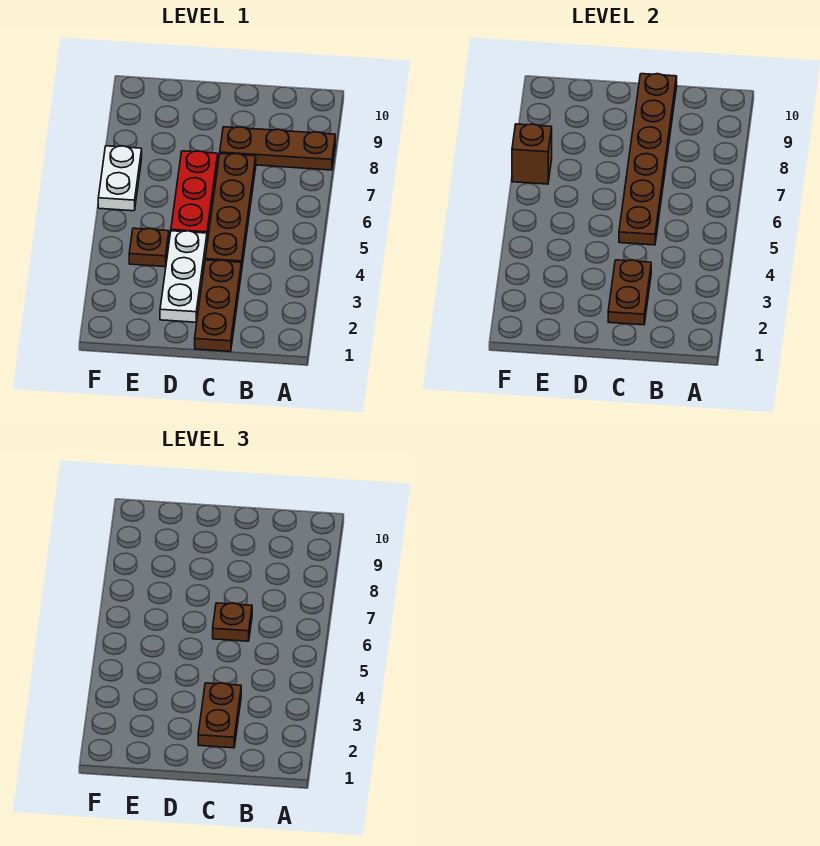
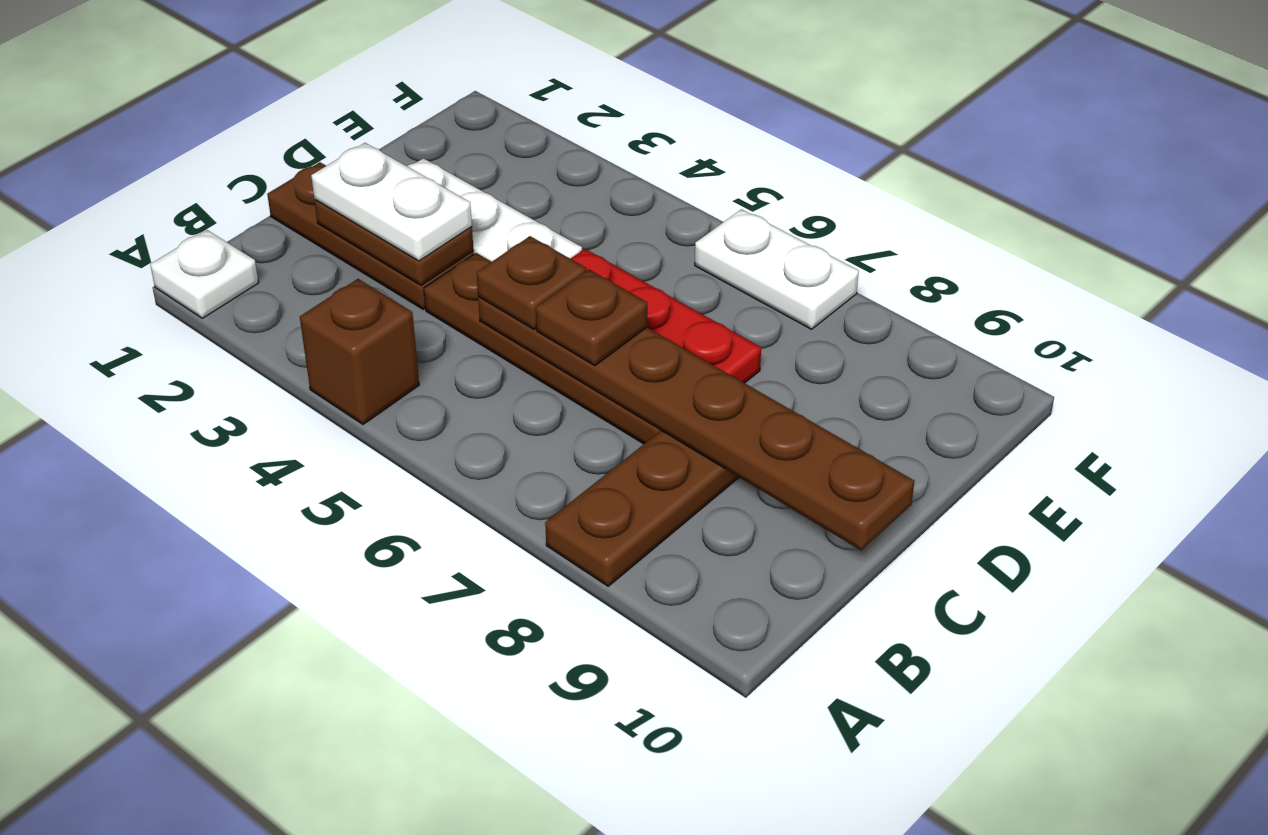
none -> white plate A1 level 1
brown plate C2:C3 level 3 -> white plate C2:C3 level 3
brown plate E4 level 1 -> brown plate C5 level 3
brown brick F7 level 2 -> brown brick A4 level 1

